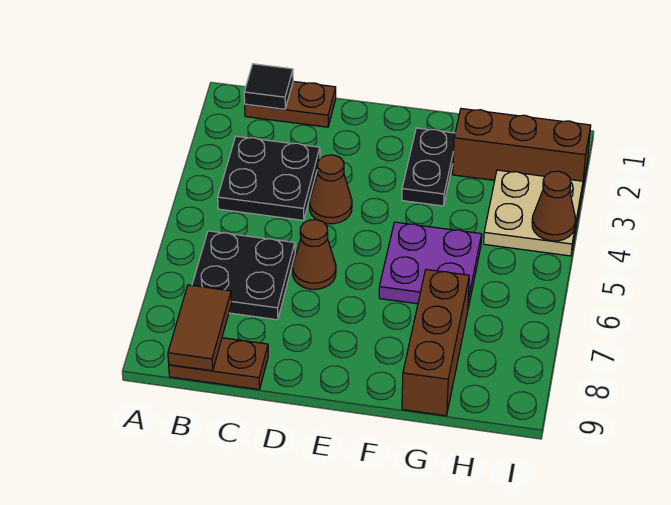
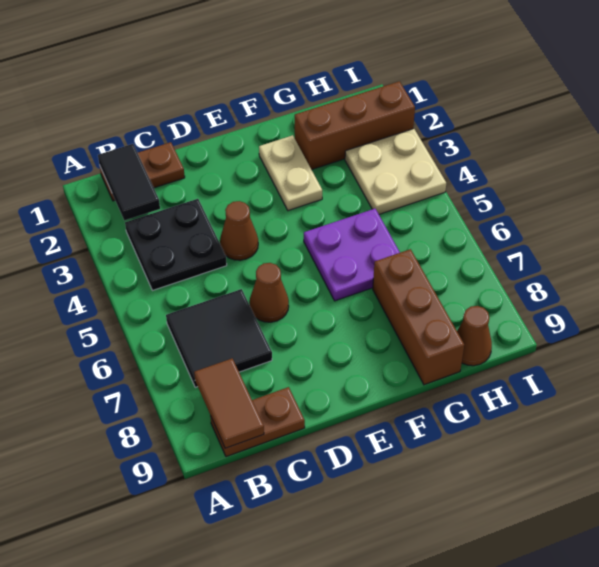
black tile B1 level 2 -> black tile B1:B2 level 2
black plate B6:C7 level 1 -> black tile B6:C7 level 1
black plate F2:F3 level 1 -> tan plate F2:F3 level 1
brown cone I4 level 2 -> brown cone H9 level 1

